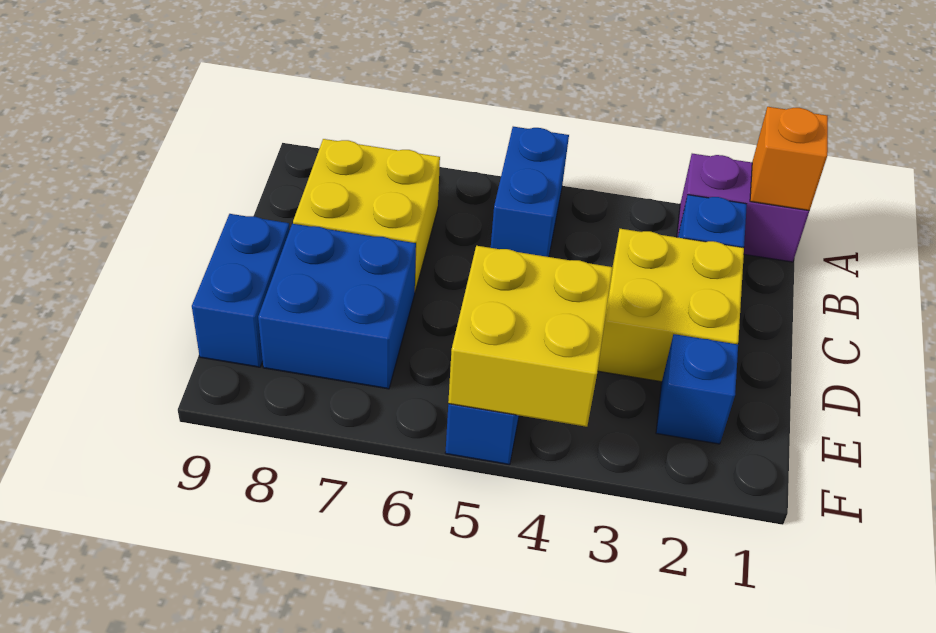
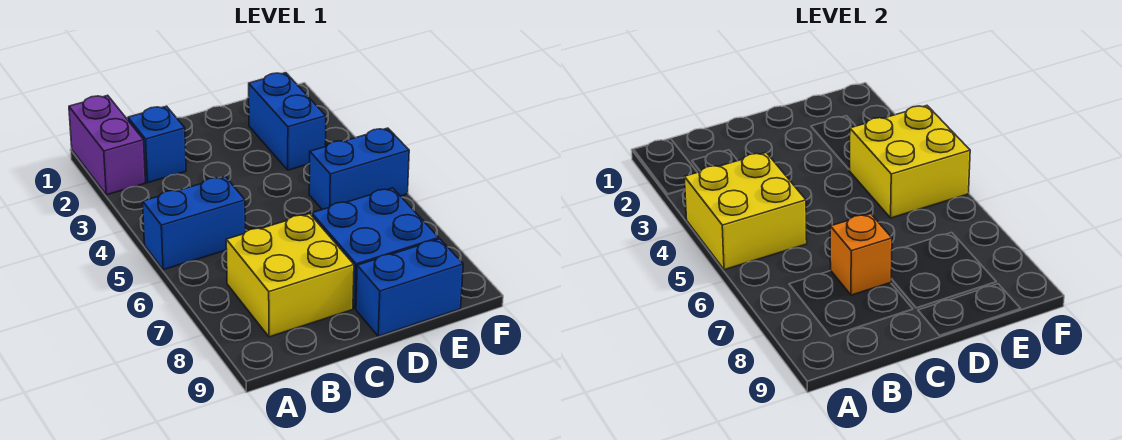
orange brick A1 level 2 -> orange brick C7 level 2
yellow brick C2:D3 level 1 -> yellow brick A4:B5 level 2
blue brick E2 level 1 -> blue brick E2:E3 level 1

